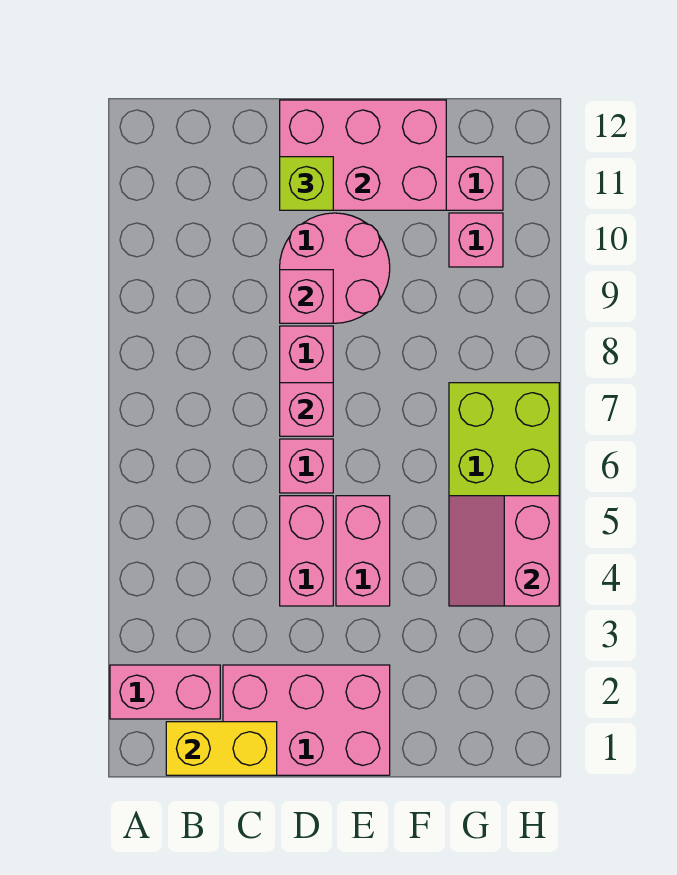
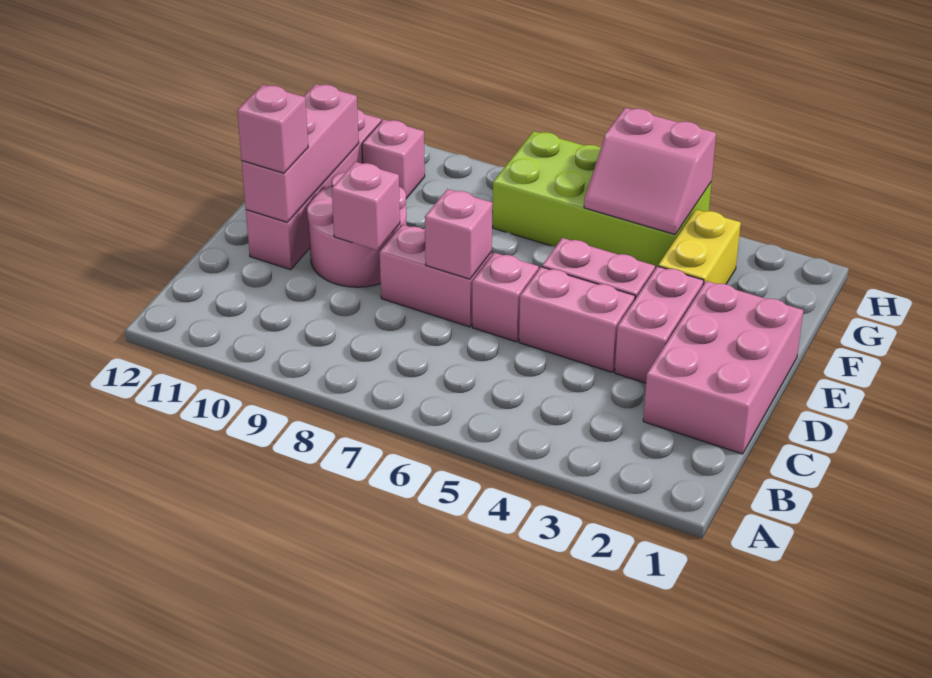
pink brick A2:B2 level 1 -> pink brick D3:E3 level 1
yellow brick B1:C1 level 2 -> yellow brick F3:G3 level 1
pink brick D11:F12 level 2 -> pink brick D11:F11 level 2
lime brick D11 level 3 -> pink brick D11 level 3

